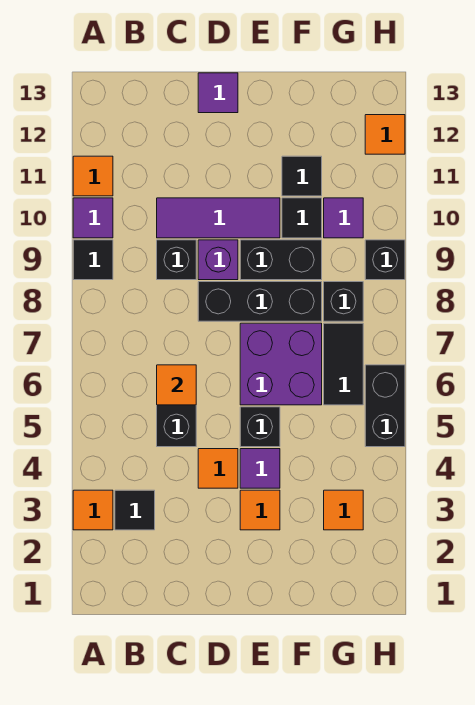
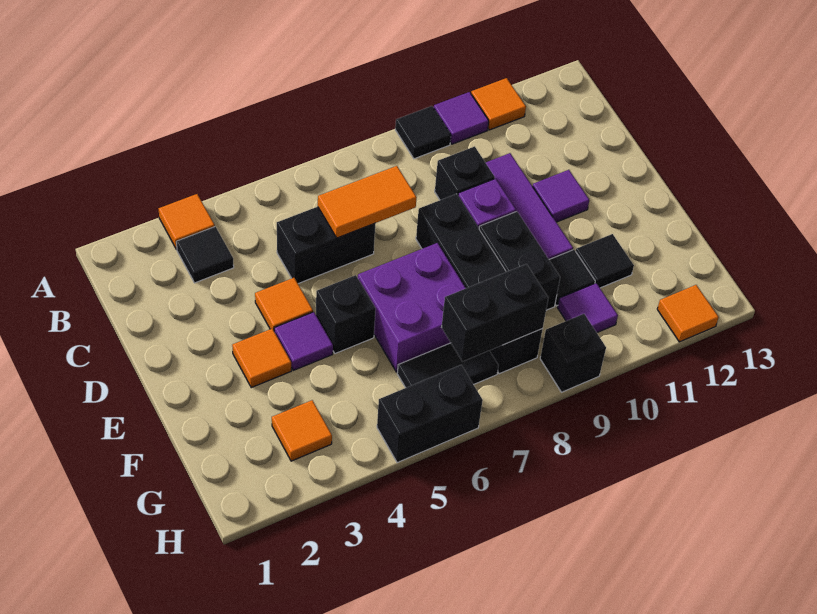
orange tile C6 level 2 -> orange tile C6:C7 level 2
purple tile D13 level 1 -> purple tile D11 level 1
none -> black brick G7:G8 level 2

